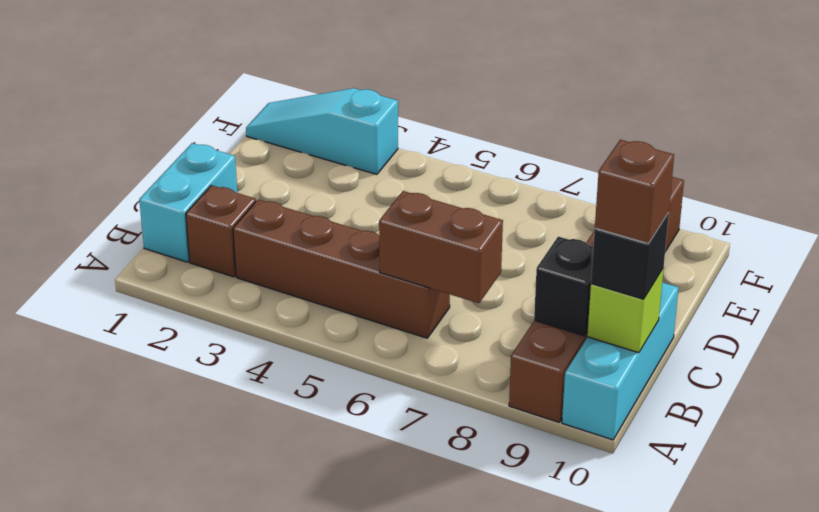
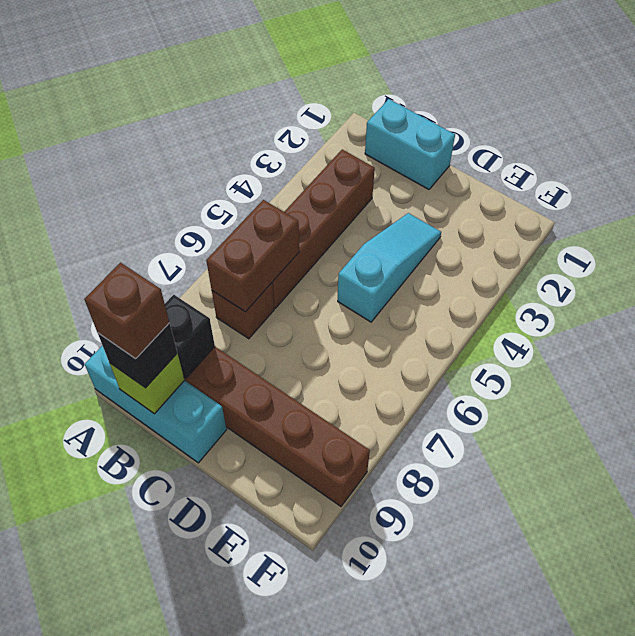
brown brick B2 level 1 -> brown brick B7 level 1
cyan slope F1:F3 level 1 top 3 -> cyan slope D3:D5 level 1 top 5

